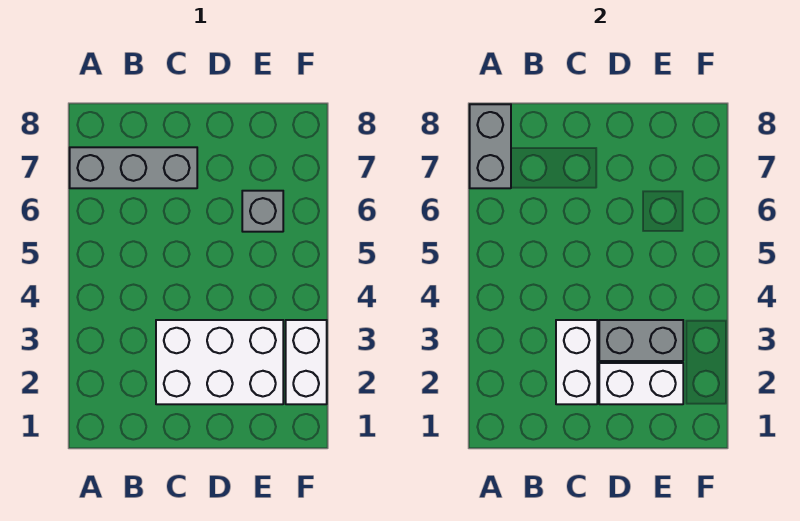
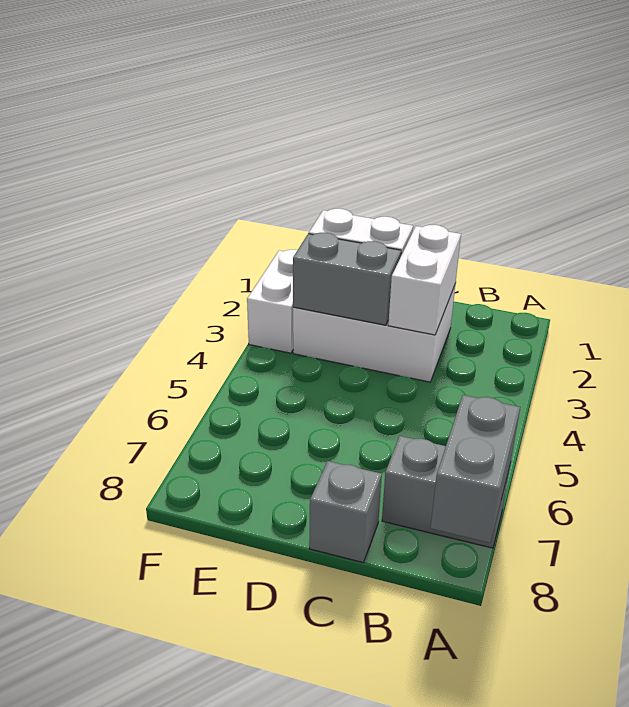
grey brick A7:C7 level 1 -> grey brick A7:B7 level 1
grey brick E6 level 1 -> grey brick C8 level 1

